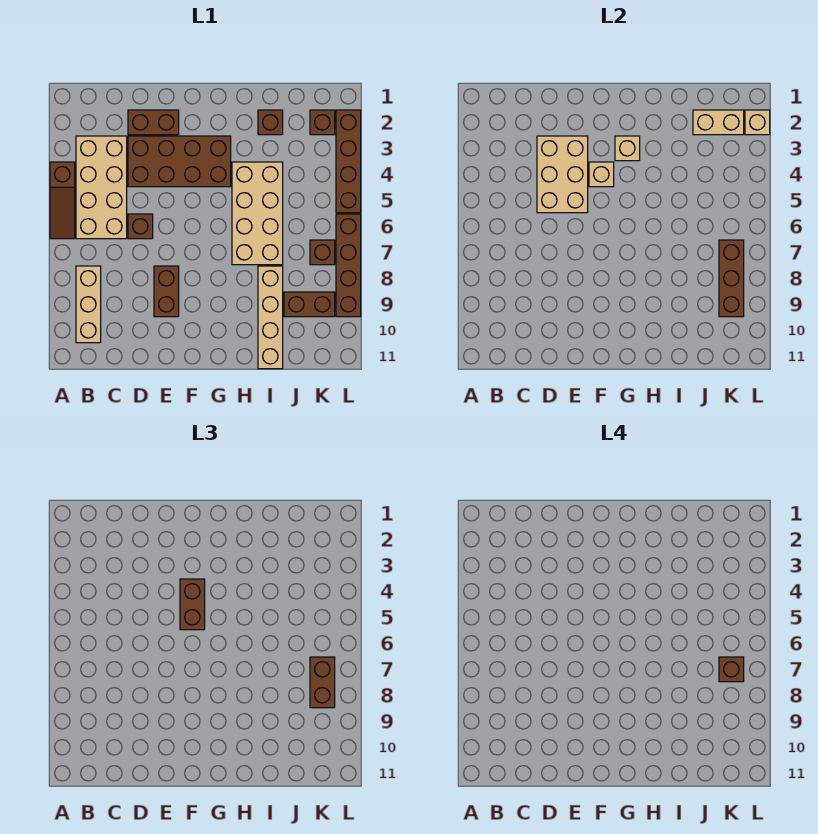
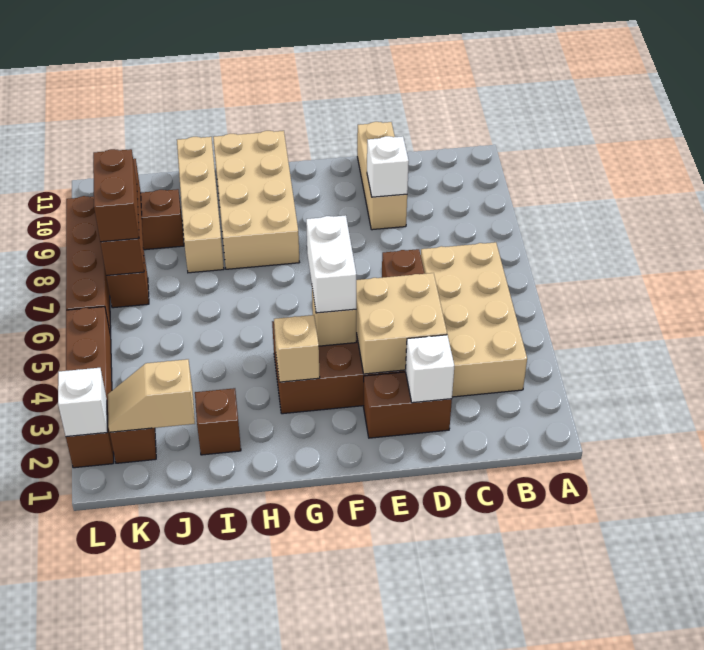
brown slope A4:A6 level 1 top 4 -> none
tan brick B8:B10 level 1 -> tan brick D9:D11 level 1
none -> white brick D2 level 2
tan brick D3:E5 level 2 -> tan brick D3:E4 level 2
none -> white brick D9 level 2
brown brick E8:E9 level 1 -> none
brown brick F4:F5 level 3 -> white brick F4:F5 level 3
tan brick H4:I7 level 1 -> tan brick G8:H11 level 1
tan brick J2:K2 level 2 -> tan slope J2:K2 level 2 top J
brown brick K7 level 4 -> none
tan brick L2 level 2 -> white brick L2 level 2

